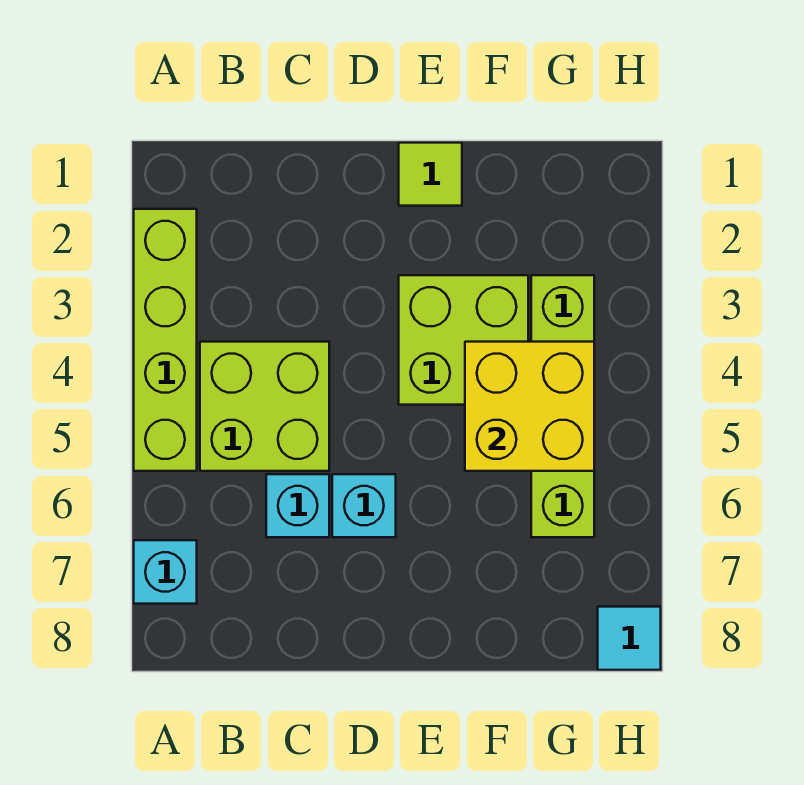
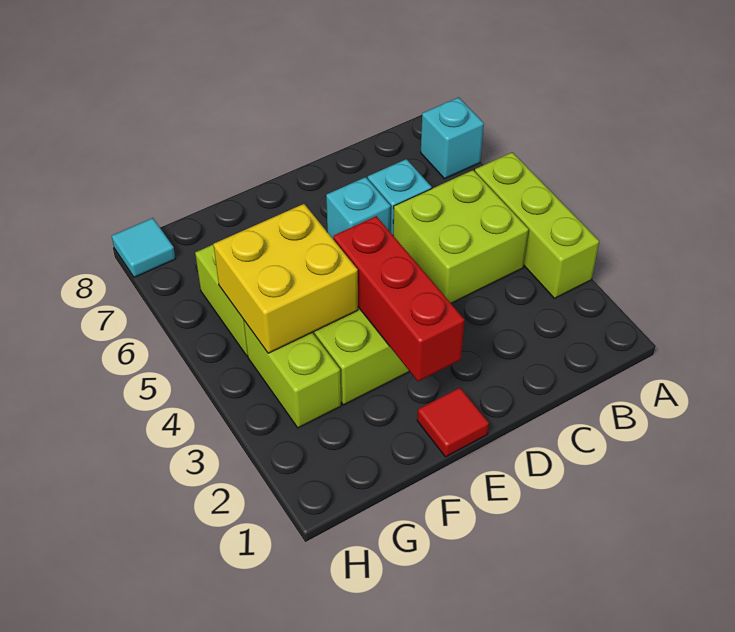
lime brick A2:A5 level 1 -> lime brick A3:A5 level 1
lime tile E1 level 1 -> red tile E1 level 1
none -> red brick E2:E4 level 2

